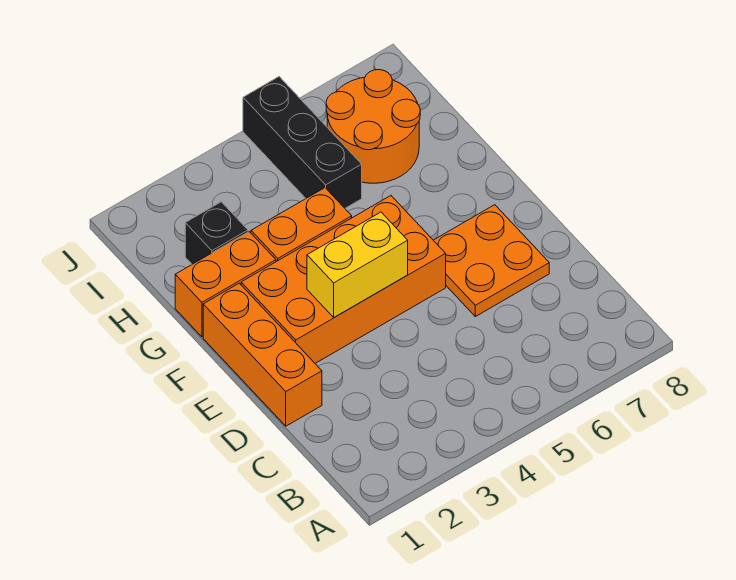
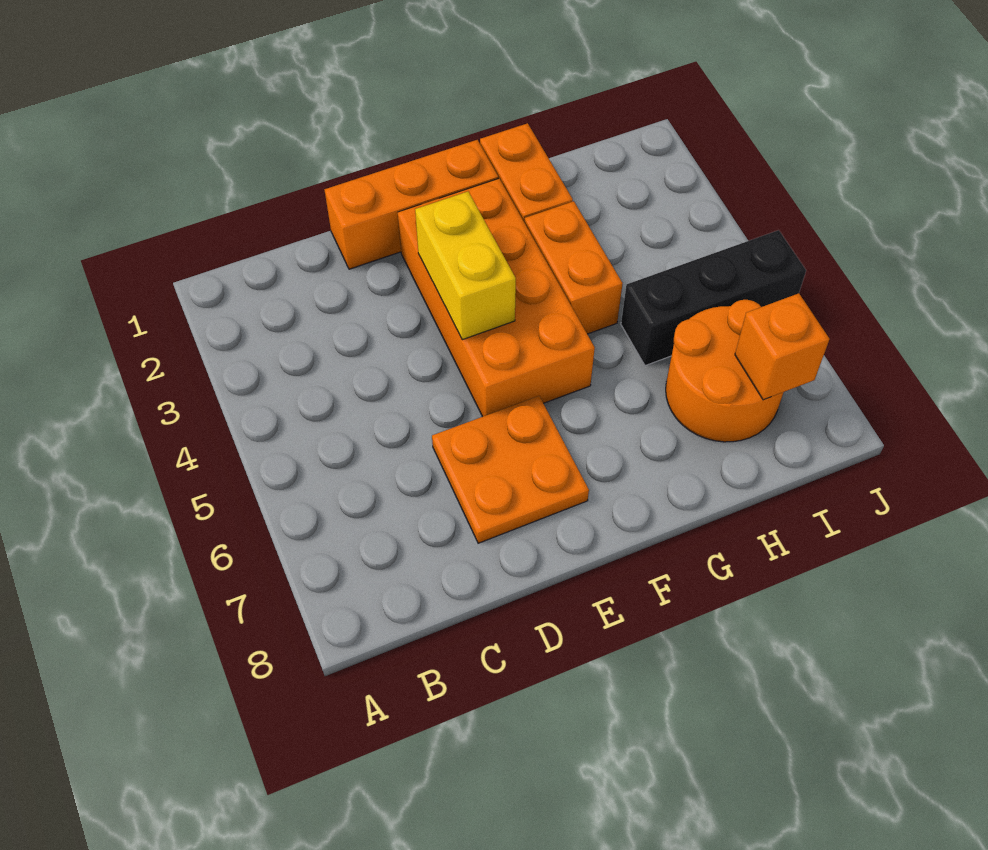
black brick H2 level 1 -> none
none -> orange brick I7 level 2

